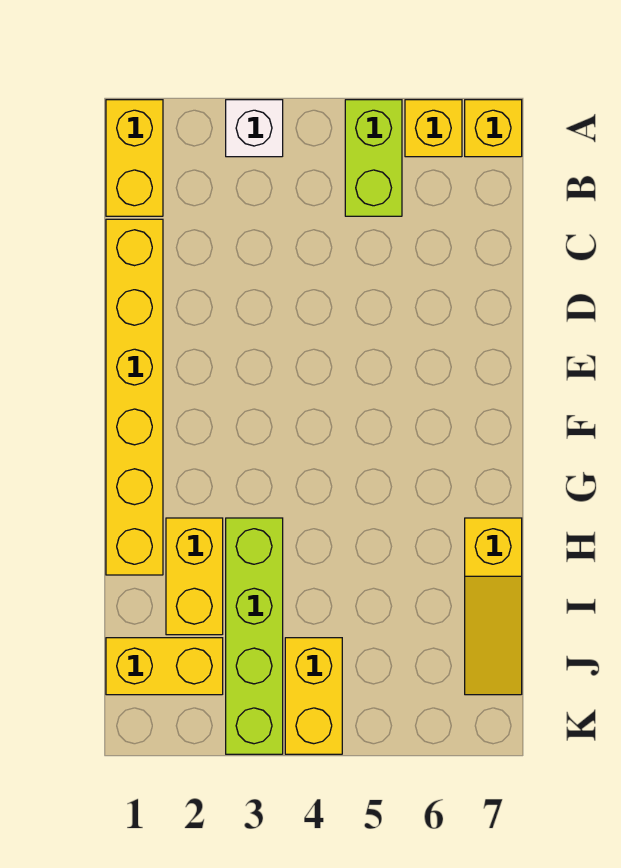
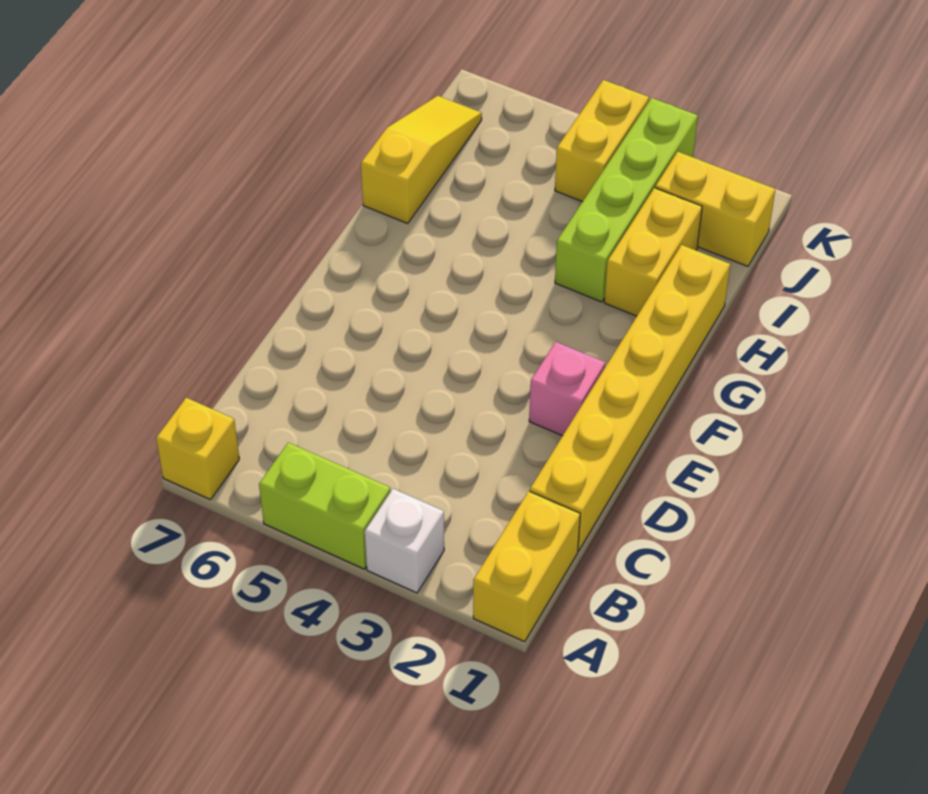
lime brick A5:B5 level 1 -> lime brick A4:A5 level 1
yellow brick A6 level 1 -> none
none -> pink brick E2 level 1

